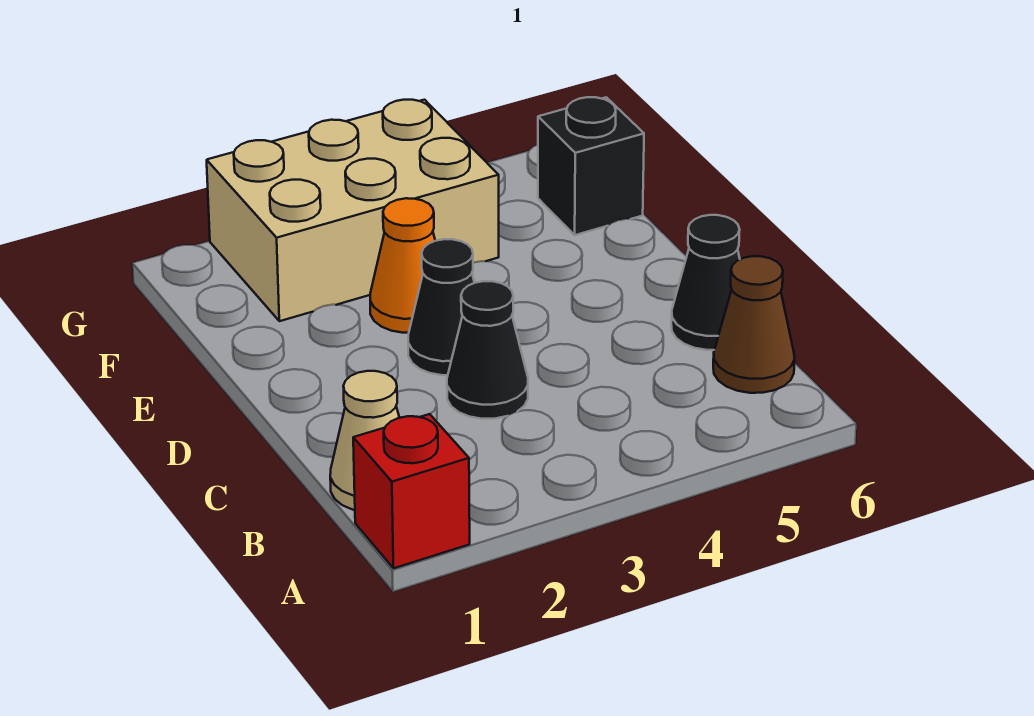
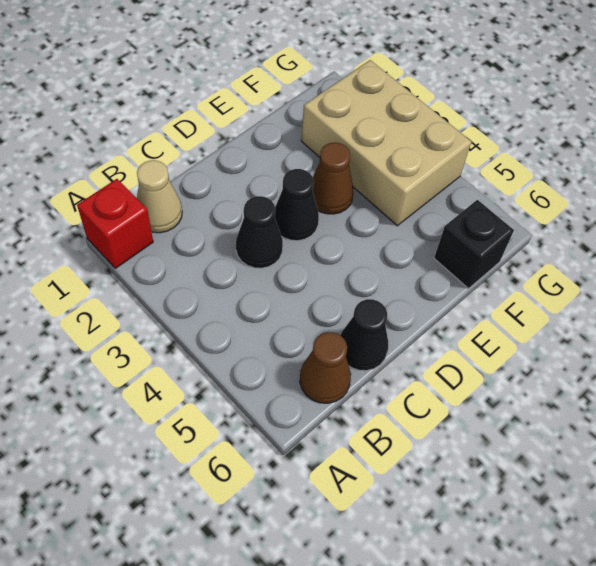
orange cone E3 level 1 -> brown cone E3 level 1

